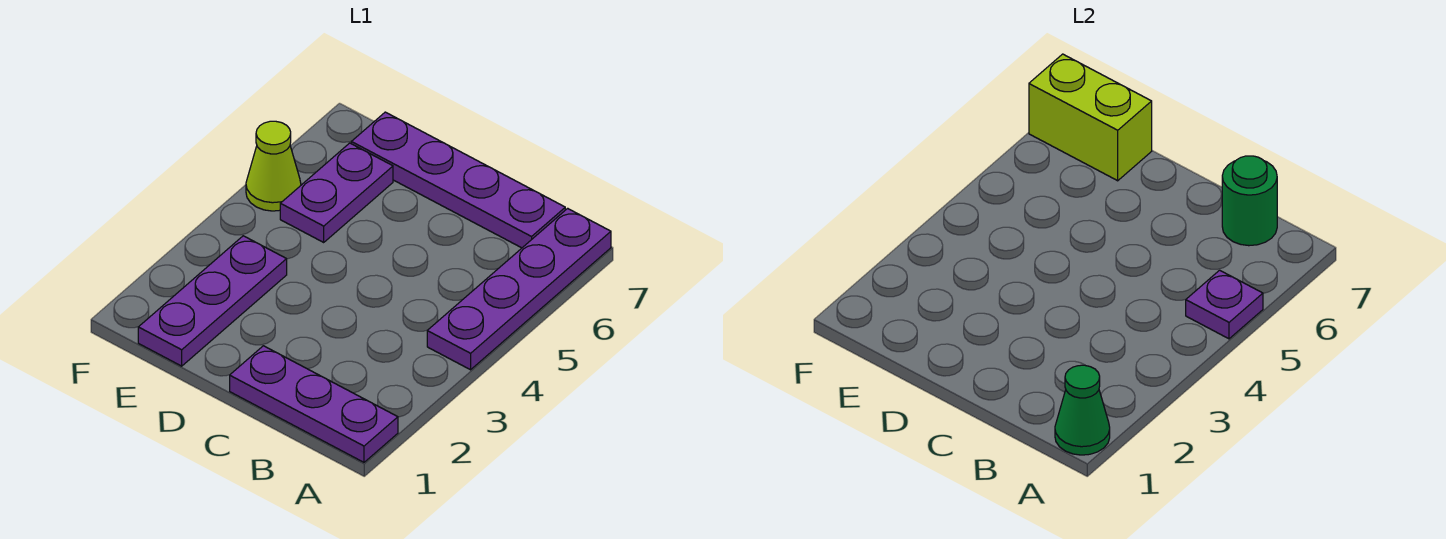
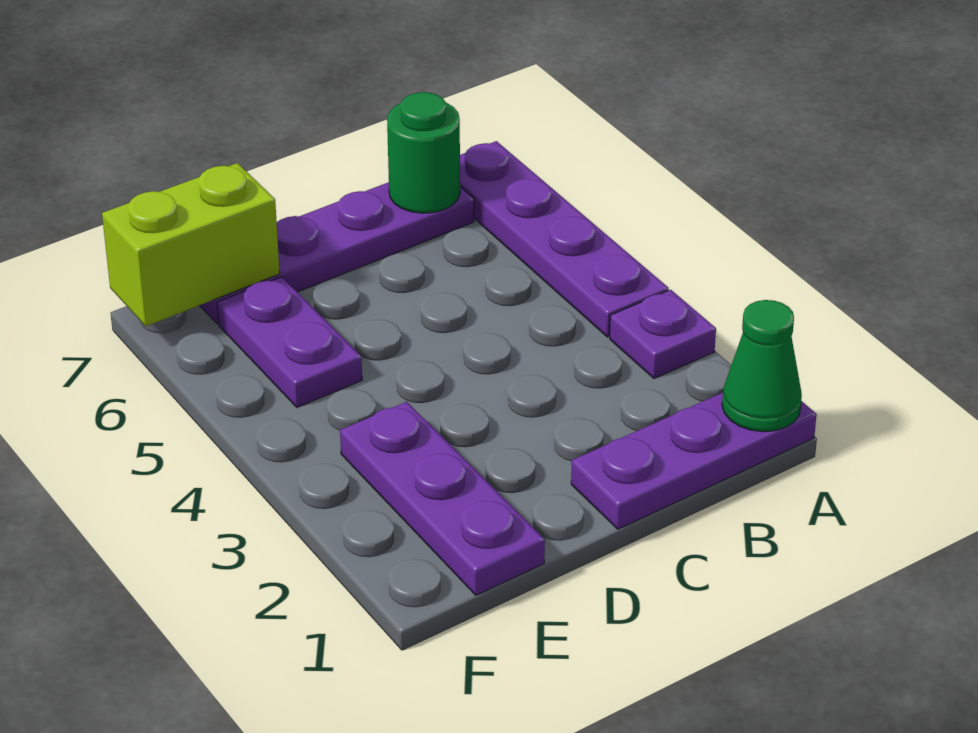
purple plate A5 level 2 -> purple plate A3 level 1
lime cone F5 level 1 -> none

